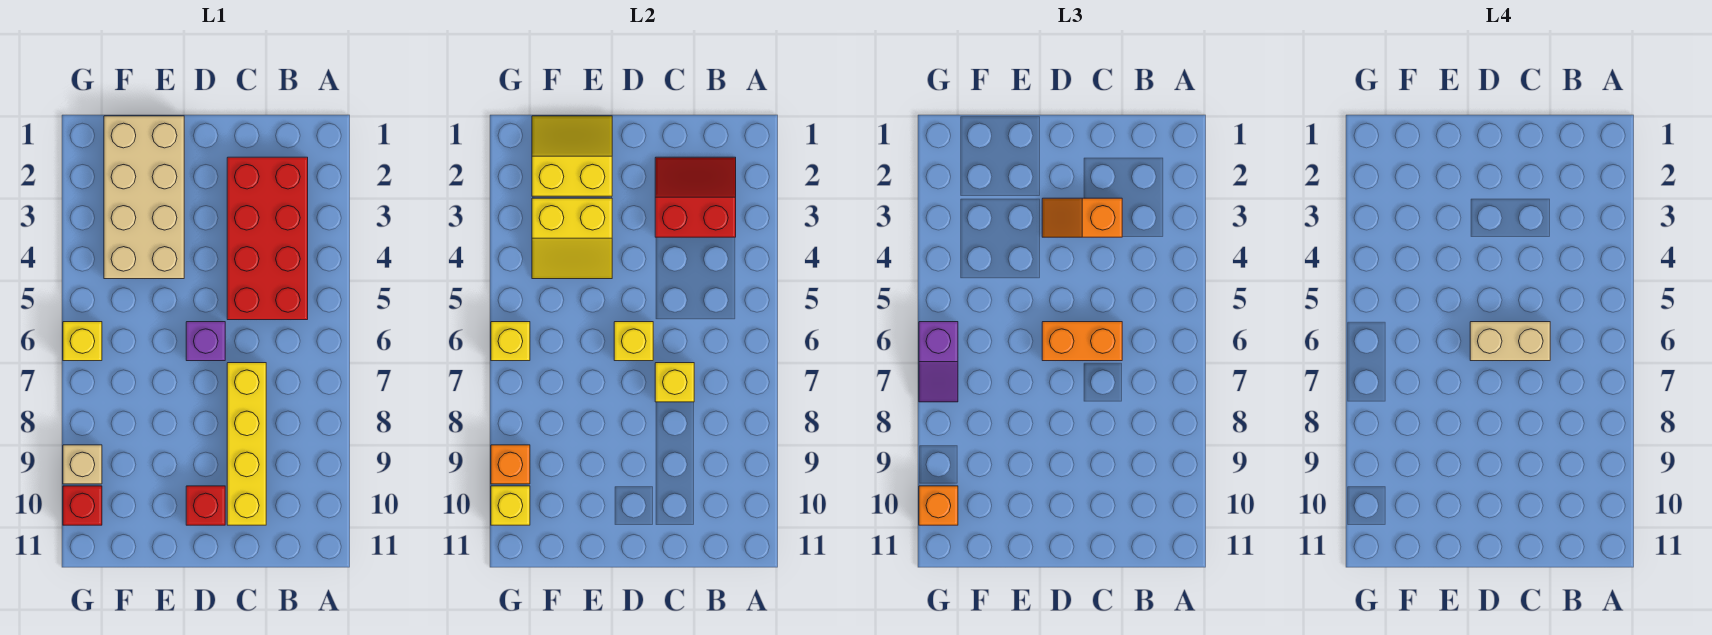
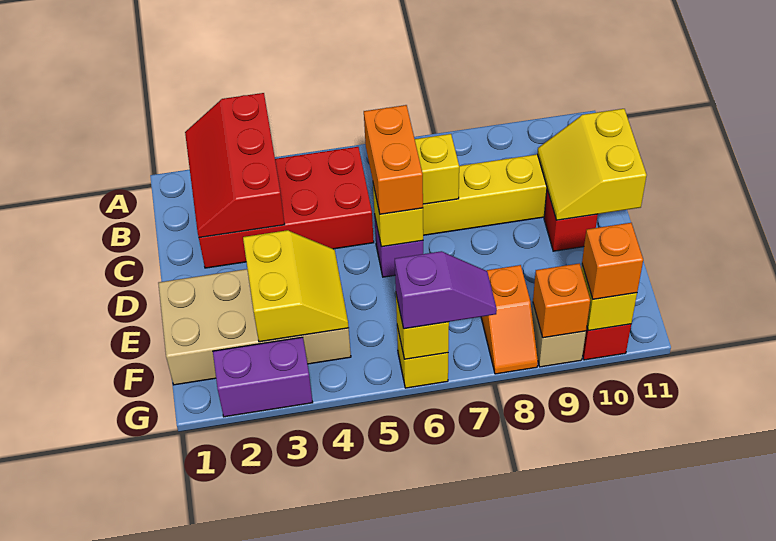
red slope B2:C3 level 2 top 3 -> red slope A2:C3 level 2 top 3
orange slope C3:D3 level 3 top C -> orange slope F8:G8 level 1 top F
tan brick C6:D6 level 4 -> none
yellow slope E1:F2 level 2 top 2 -> yellow slope C10:D11 level 2 top 11
none -> purple brick G2:G3 level 1

